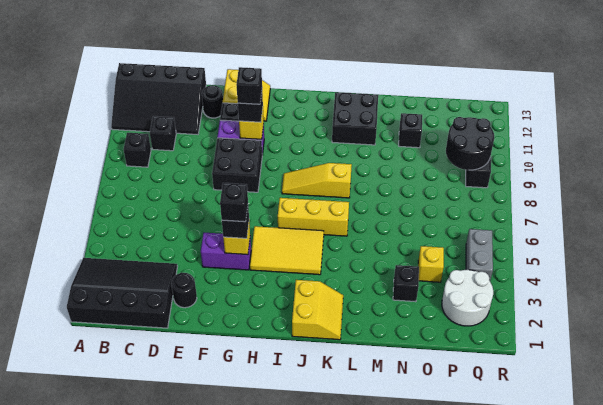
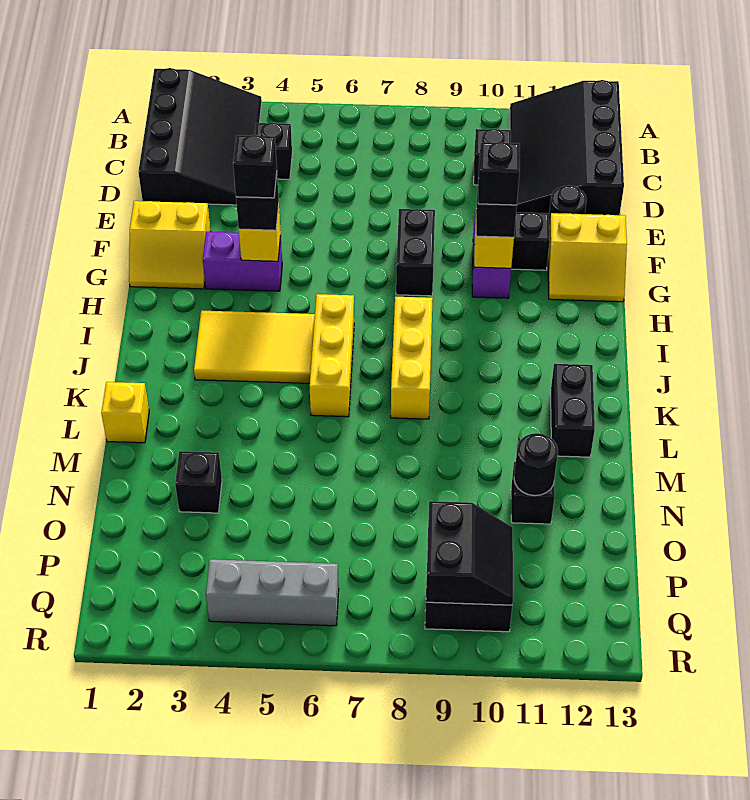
black brick B9 level 1 -> black brick C4 level 1
black round brick E2 level 1 -> black round brick N11 level 2
purple brick F4:G4 level 1 -> purple brick G3:G4 level 1
black brick F8:G9 level 1 -> black brick F8:G8 level 1
yellow tile H4:J5 level 1 -> yellow tile I3:J5 level 1
yellow slope I8:K8 level 1 top K -> yellow brick I8:K8 level 1
yellow slope J1:K2 level 1 top J -> yellow slope F1:G2 level 1 top F
black brick K11:L12 level 1 -> black brick K12:L12 level 1
yellow brick O4 level 1 -> yellow brick L1 level 1
white round brick P2:Q3 level 1 -> none
black round brick P9:Q10 level 2 -> black slope P9:Q10 level 2 top 9
grey brick Q4:Q5 level 1 -> grey brick Q4:Q6 level 1

